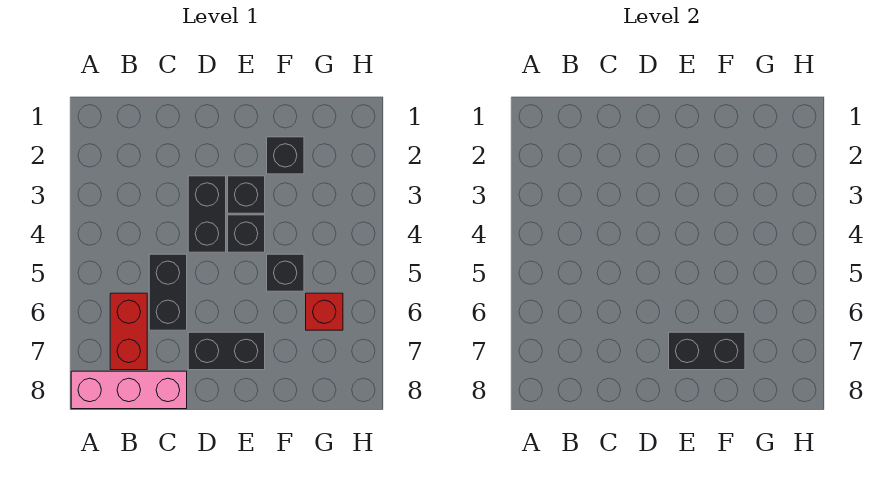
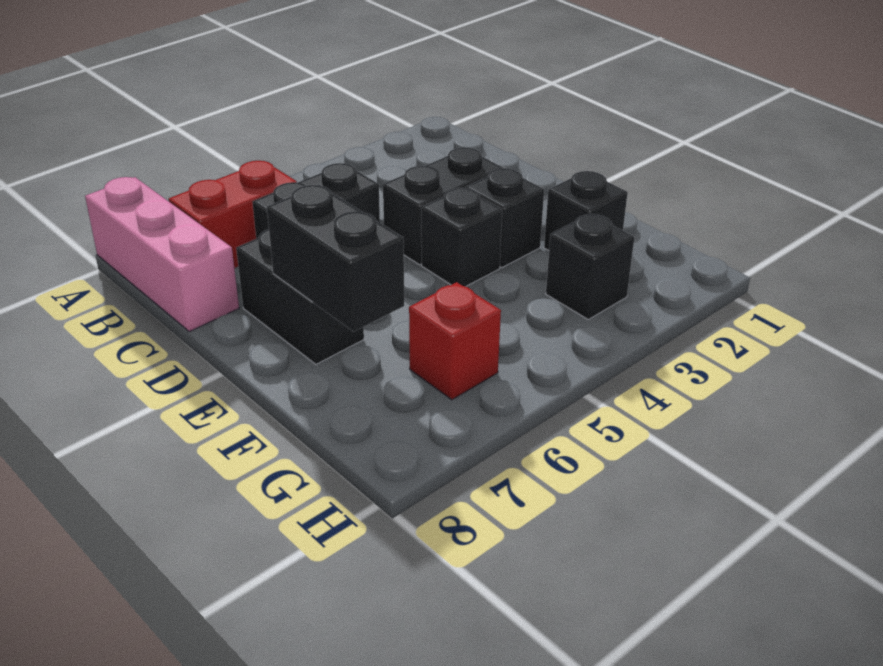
black brick F5 level 1 -> black brick G3 level 1

